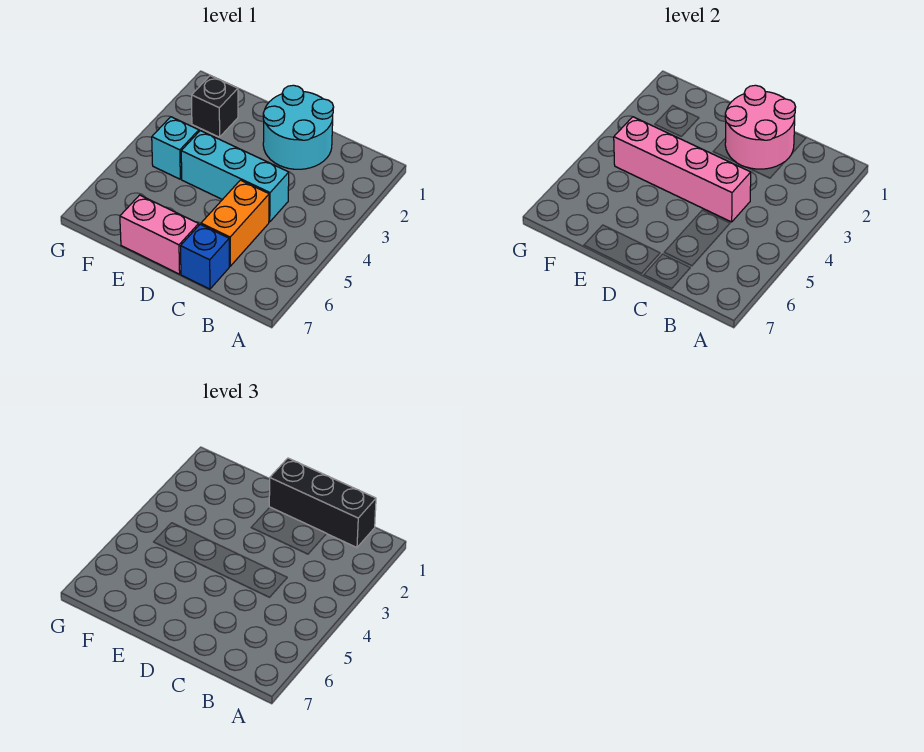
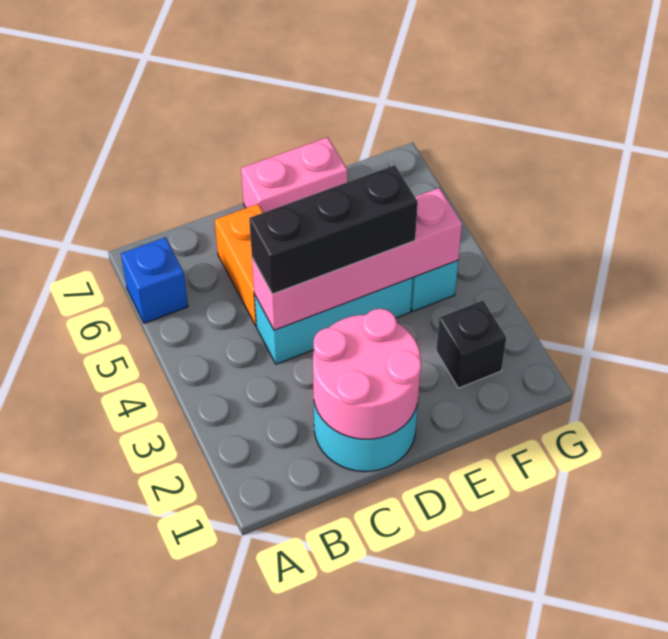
black brick B1:D1 level 3 -> black brick C4:E4 level 3
blue brick C7 level 1 -> blue brick A6 level 1

